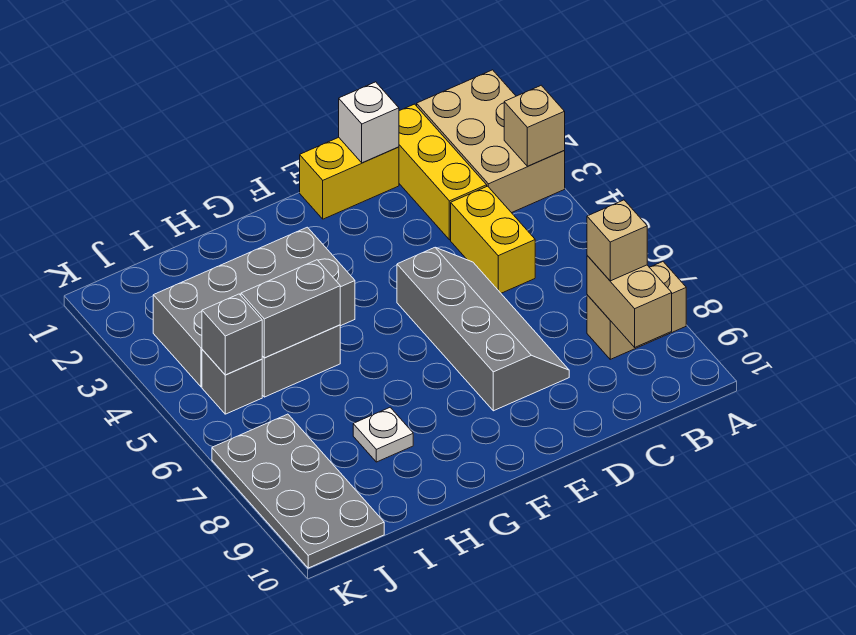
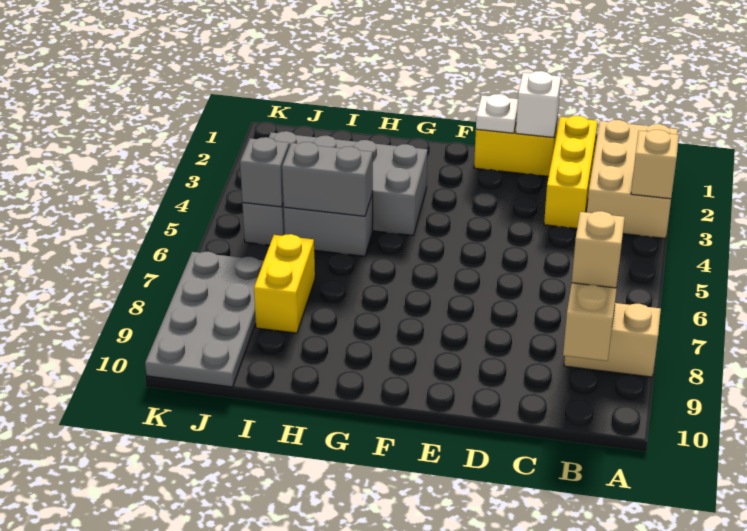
yellow brick C4:C5 level 1 -> yellow brick I7:I8 level 1
grey slope D5:E8 level 1 top E -> none
white plate H8 level 1 -> white plate E1 level 2

